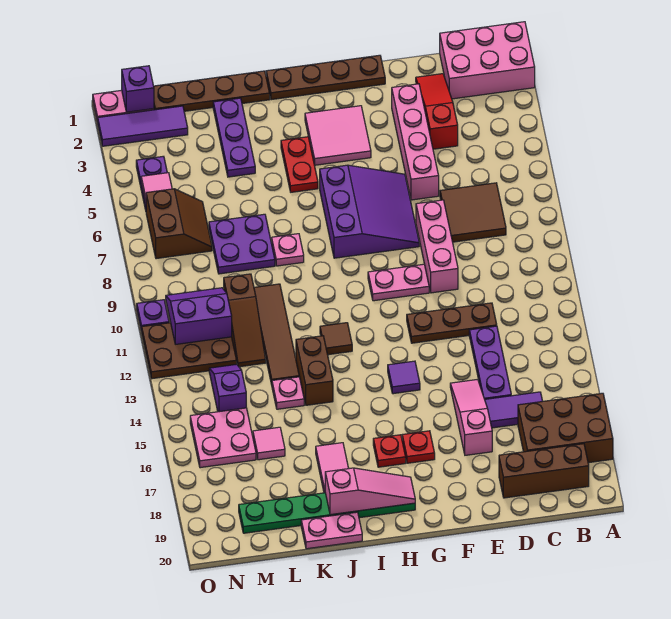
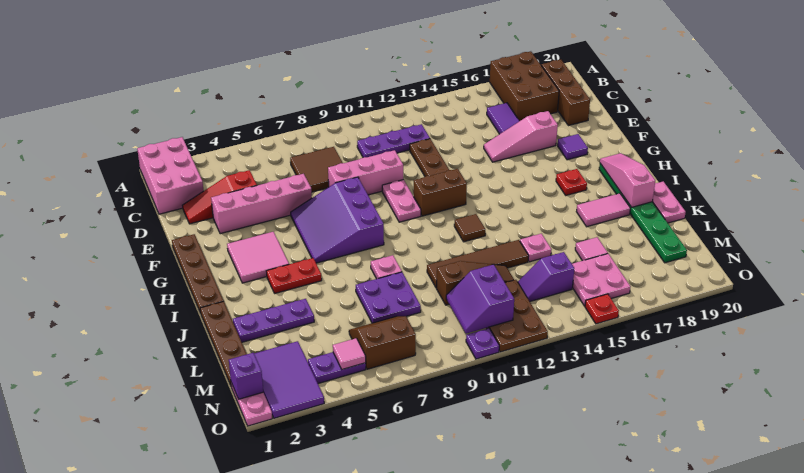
purple plate D13:D15 level 1 -> purple plate C10:C12 level 1
purple slope F6:H8 level 1 top H -> purple slope F6:H8 level 1 top 8
purple tile G14 level 1 -> purple tile F18 level 1
red plate G17 level 1 -> red plate O15 level 1
brown brick J13:J14 level 1 -> brown brick G11:G12 level 1
purple tile M2:O2 level 1 -> purple tile M2:O3 level 1

